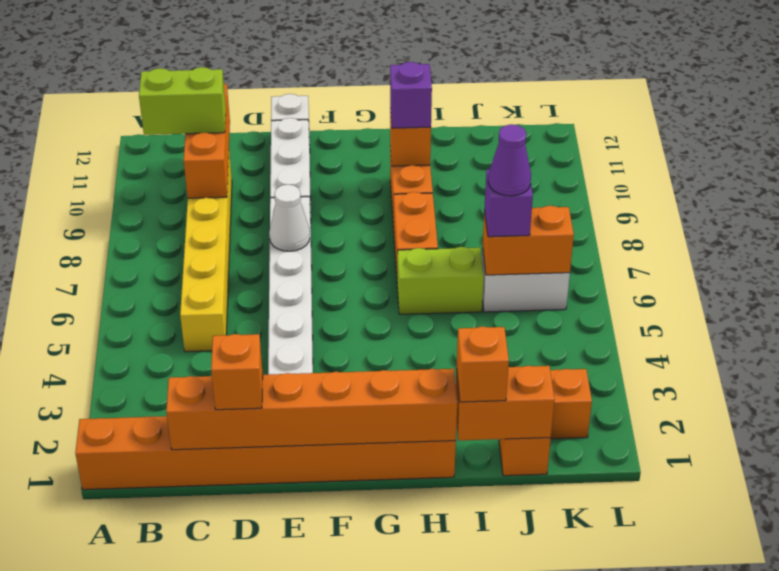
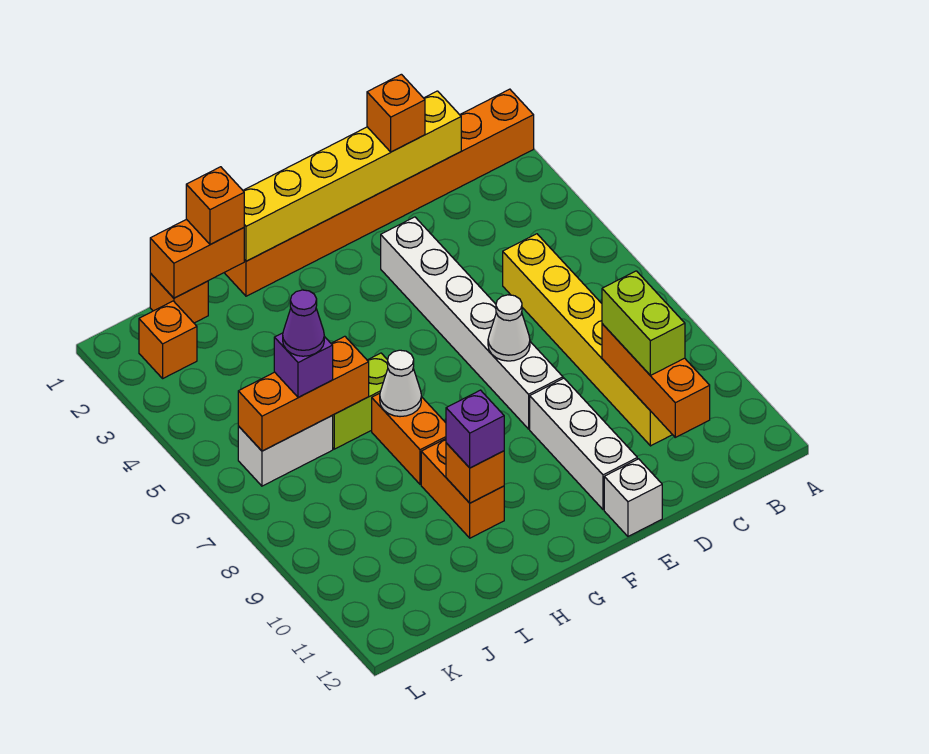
lime brick B10:C10 level 3 -> lime brick C9:C10 level 3
orange brick C1:H1 level 2 -> yellow brick C1:H1 level 2
none -> white cone H7 level 2
orange brick J6:K6 level 2 -> orange brick I6:K6 level 2

